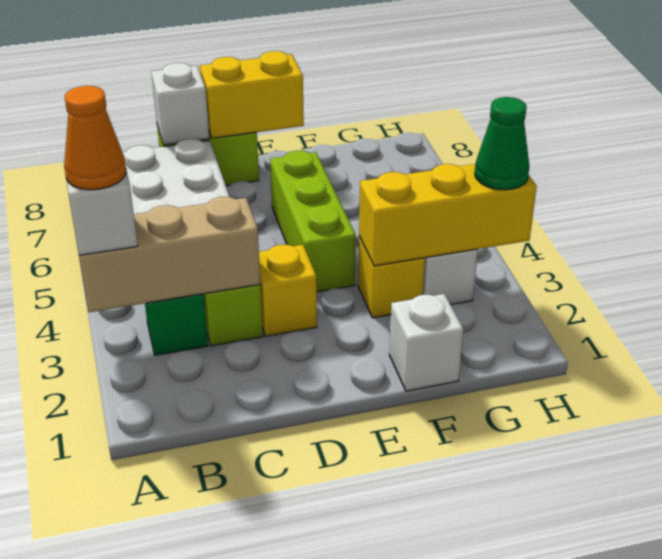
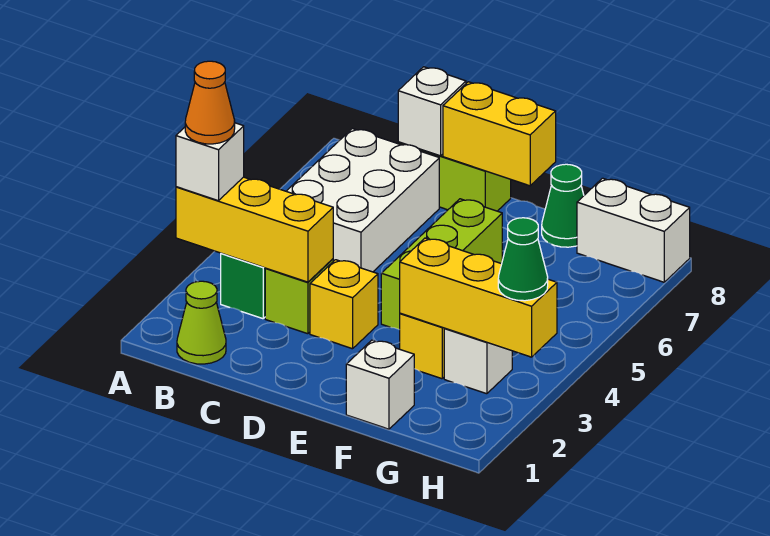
tan brick A3:C3 level 2 -> yellow brick A3:C3 level 2
none -> lime cone B1 level 1
none -> green cone F8 level 1
none -> white brick G8:H8 level 1

